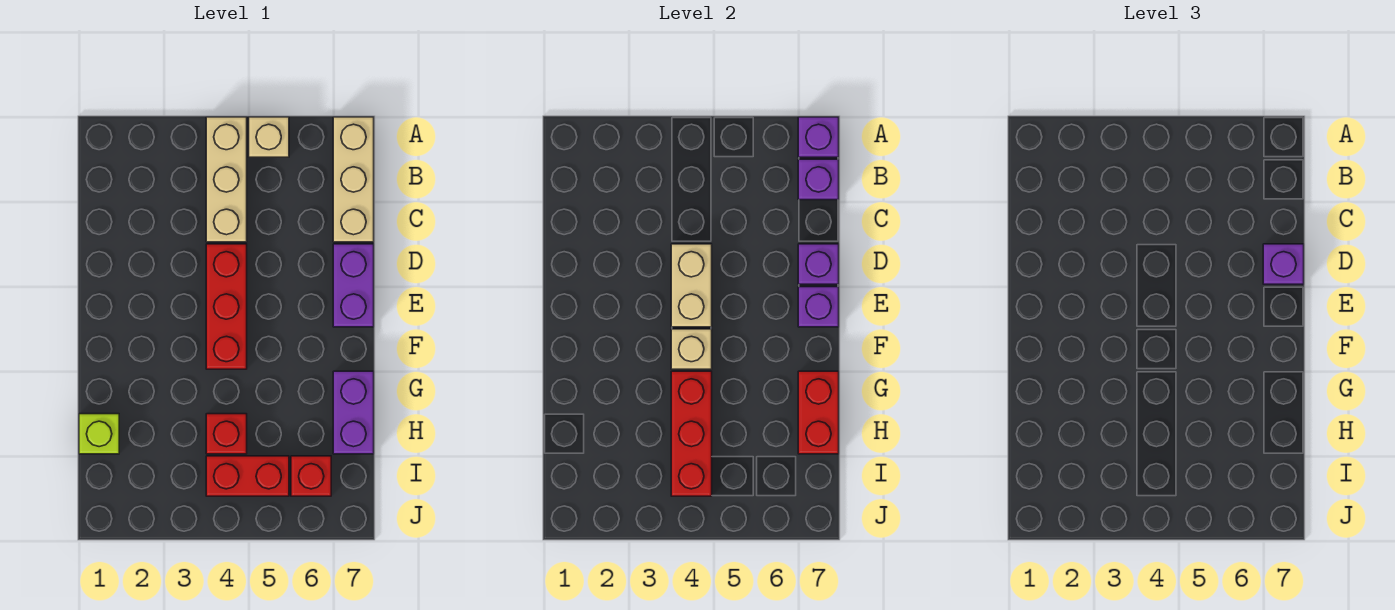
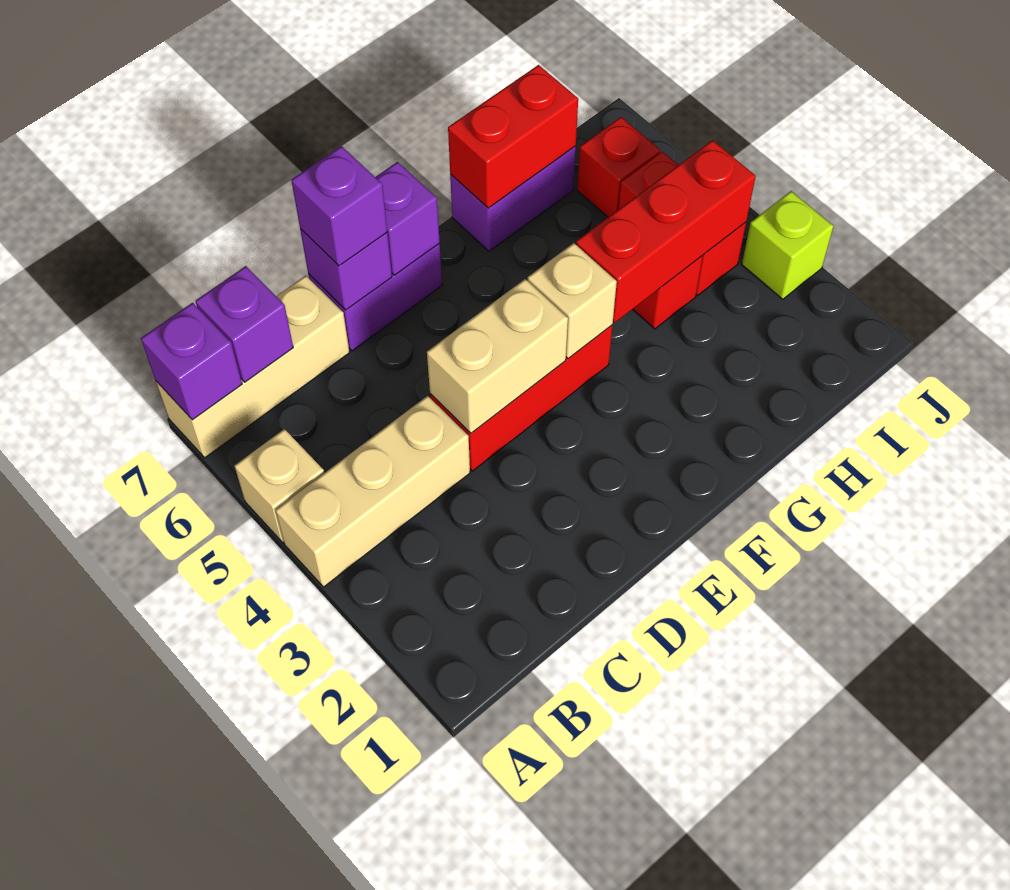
lime brick H1 level 1 -> lime brick J3 level 1

